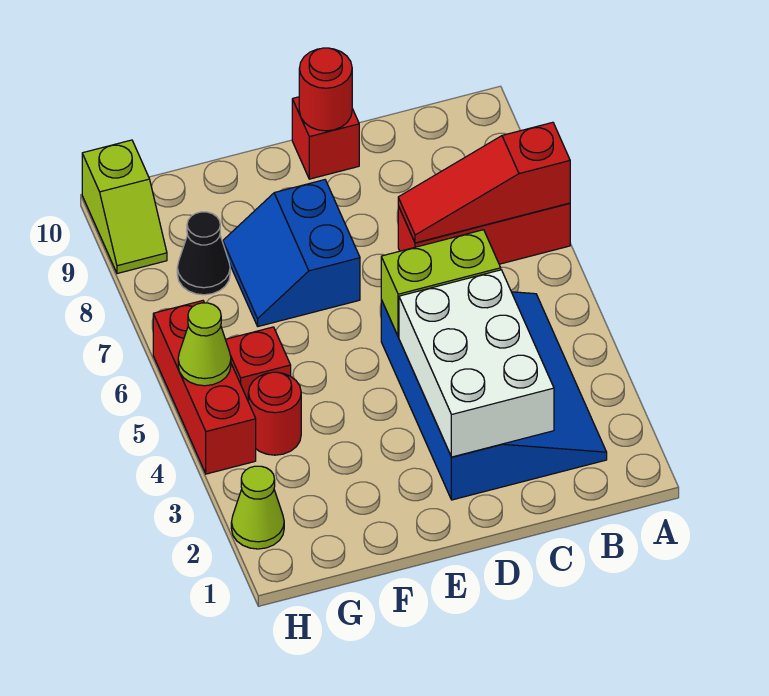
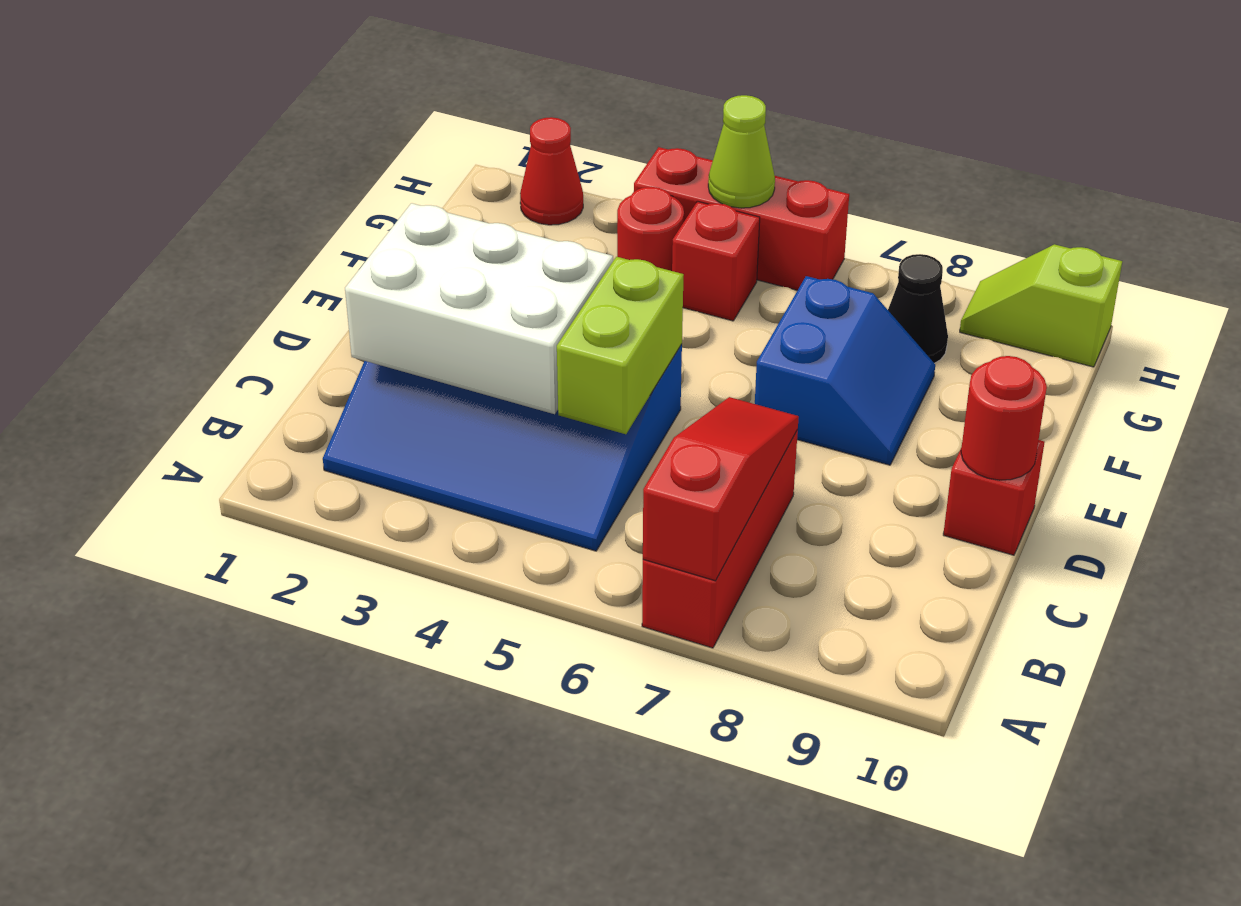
blue slope E7:F8 level 1 top E -> blue slope E7:F8 level 1 top 7
lime cone H2 level 1 -> red cone H2 level 1

